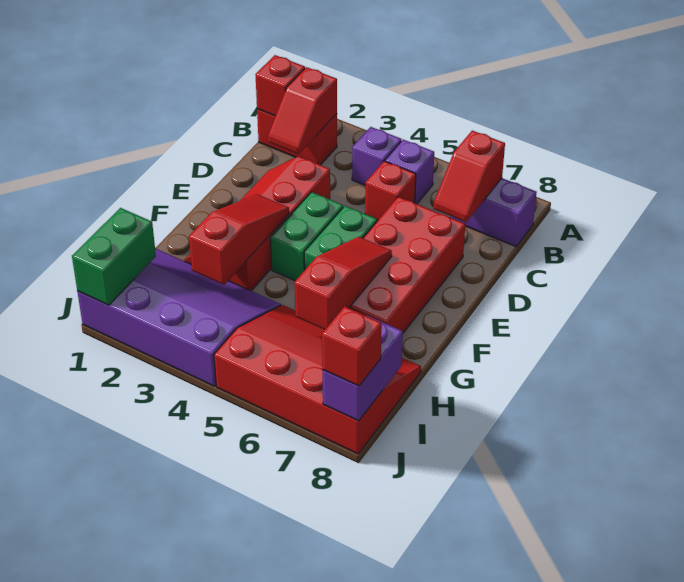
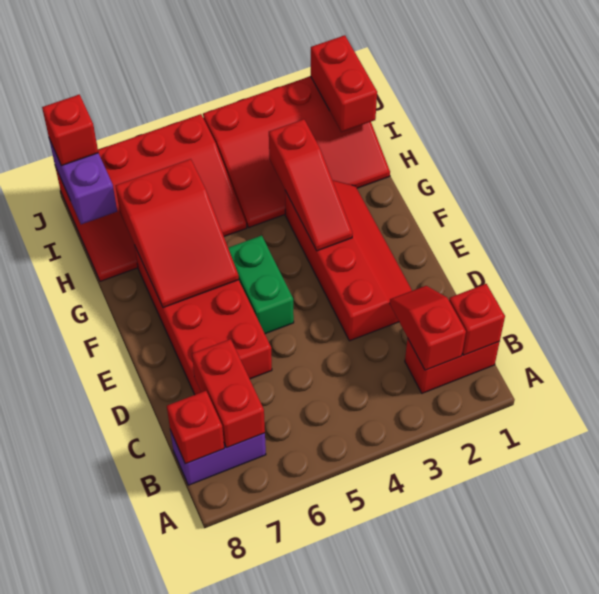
purple brick B4 level 1 -> none
purple brick B5 level 1 -> none
red slope B7:C7 level 2 top B -> red brick B7:C7 level 2
red brick C5 level 1 -> red brick B8 level 2
green brick E4:F4 level 1 -> none
red slope F6:H6 level 2 top H -> red slope F6:H7 level 2 top H
purple slope H1:J4 level 1 top J -> red slope H1:J4 level 1 top J
green brick I1:J1 level 2 -> red brick I1:J1 level 2

